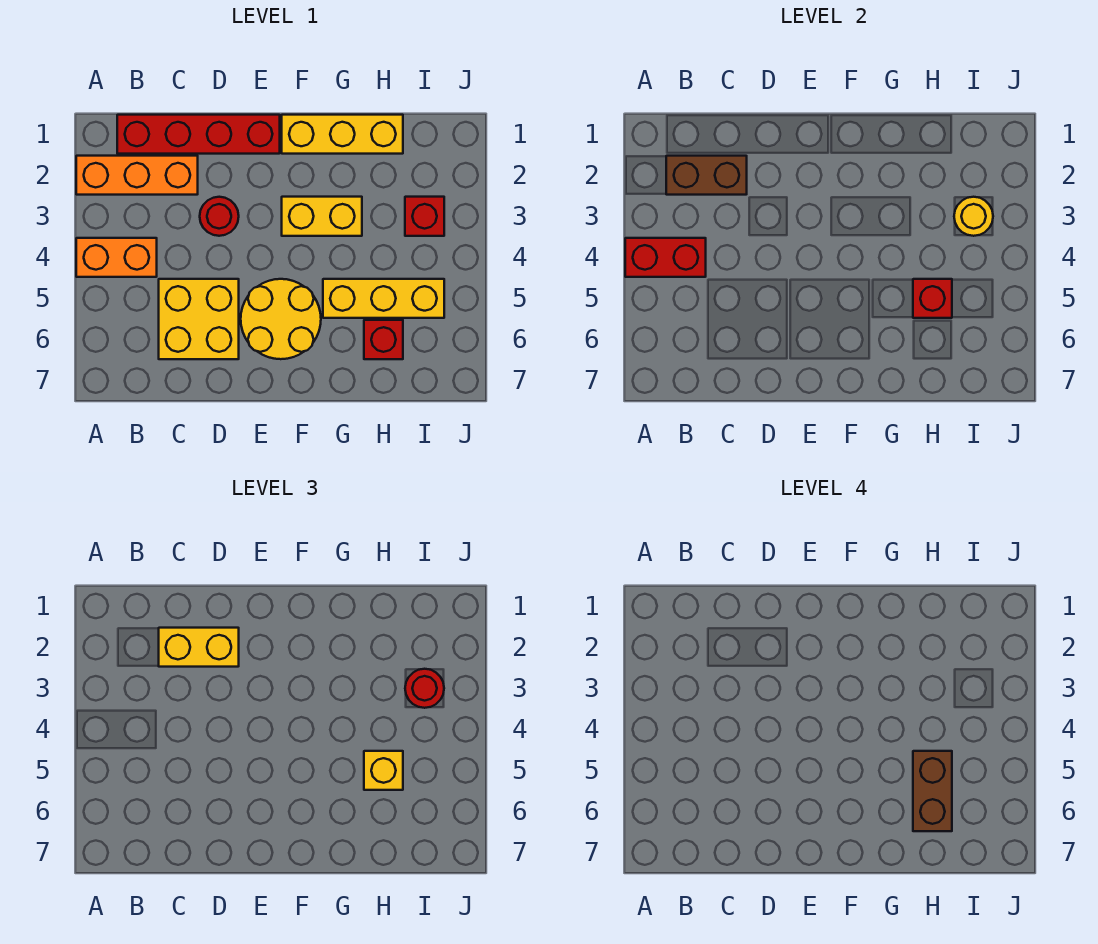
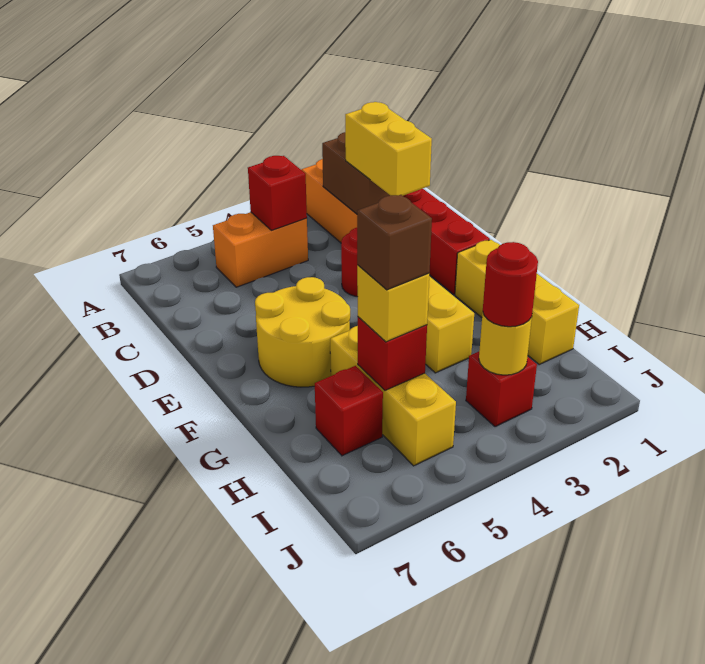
orange brick A4:B4 level 1 -> orange brick B4:B5 level 1
red brick A4:B4 level 2 -> red brick B4 level 2
yellow brick C5:D6 level 1 -> none
brown brick H5:H6 level 4 -> brown brick H5 level 4

